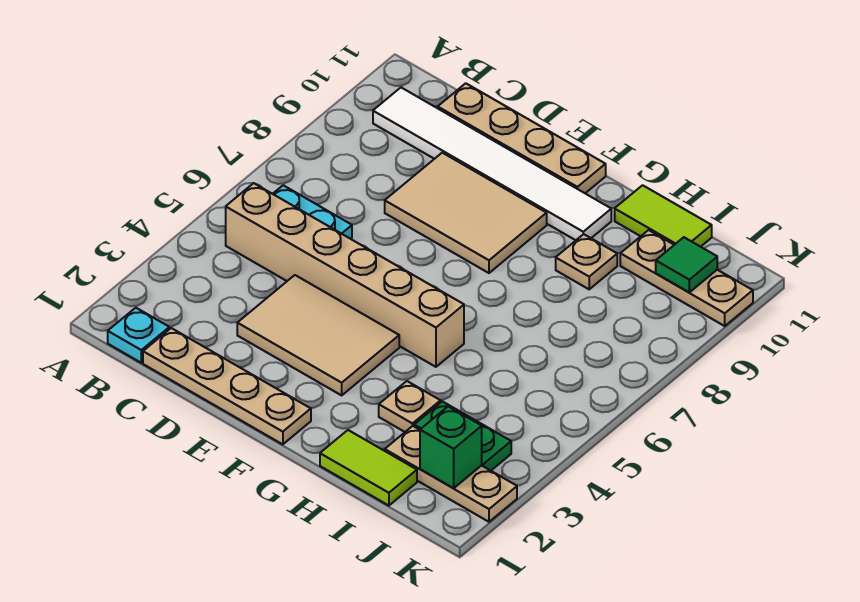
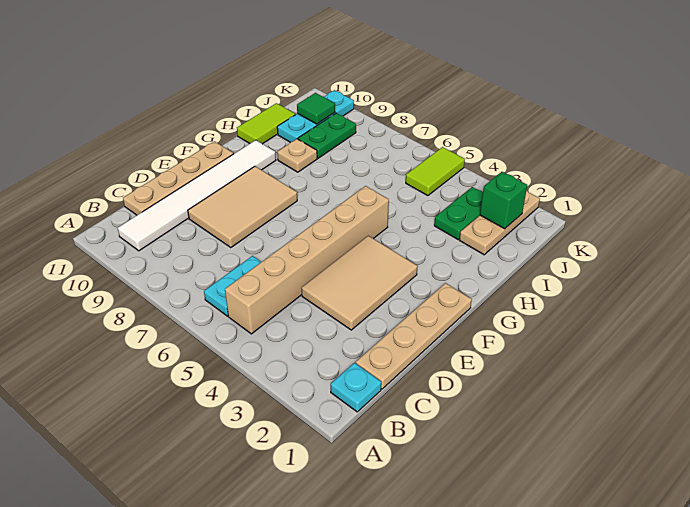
lime tile H1:I1 level 1 -> lime tile J5:K5 level 1
tan plate H3 level 1 -> none
none -> green plate I9:J9 level 1
tan plate I10:K10 level 1 -> cyan plate I10:K10 level 1

